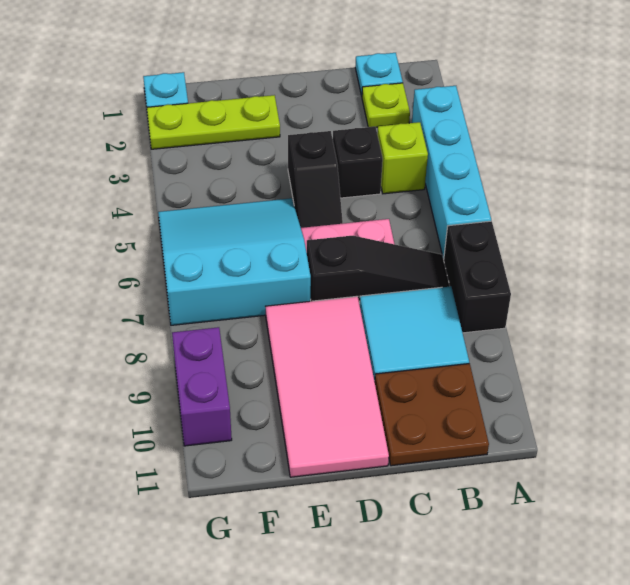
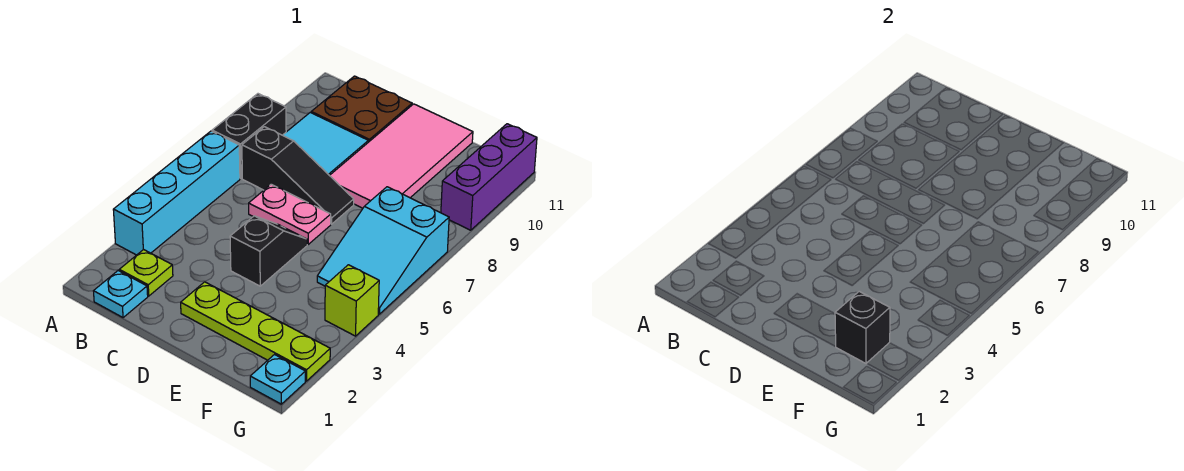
lime brick B4 level 1 -> lime brick G4 level 1
black slope B7:D7 level 1 top D -> black slope B7:D7 level 1 top B
black brick C4 level 1 -> black brick F2 level 2
lime plate E2:G2 level 1 -> lime plate D2:G2 level 1
cyan slope E5:G7 level 1 top 7 -> cyan slope F5:G7 level 1 top 7
purple brick G9:G10 level 1 -> purple brick G9:G11 level 1

